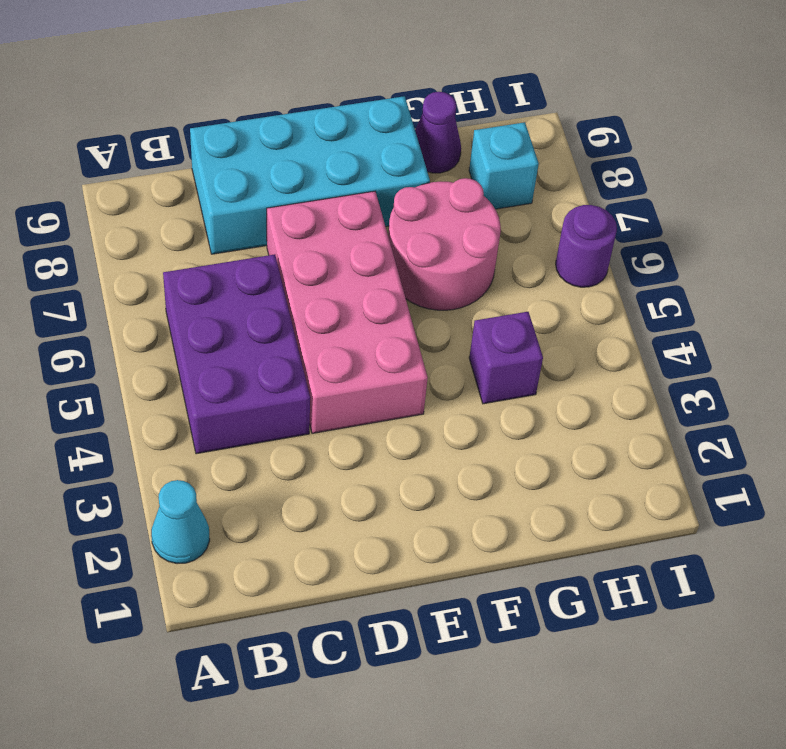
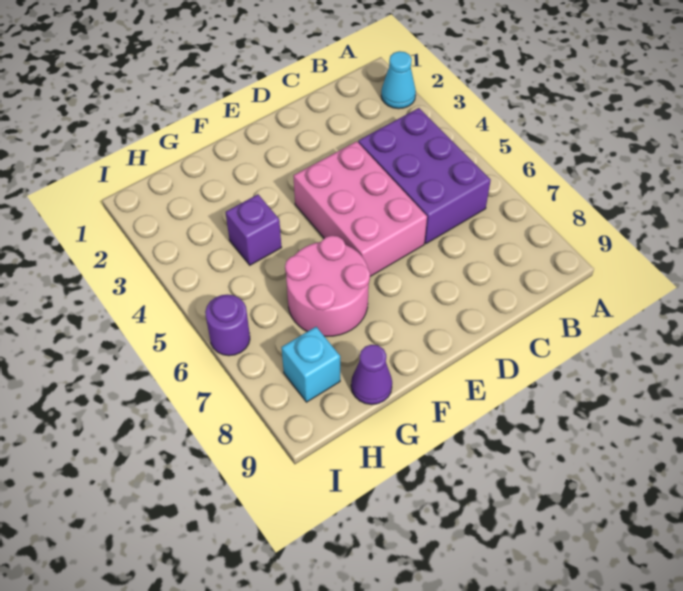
cyan brick C8:F9 level 1 -> none
pink brick D4:E7 level 1 -> pink brick D4:E6 level 1

